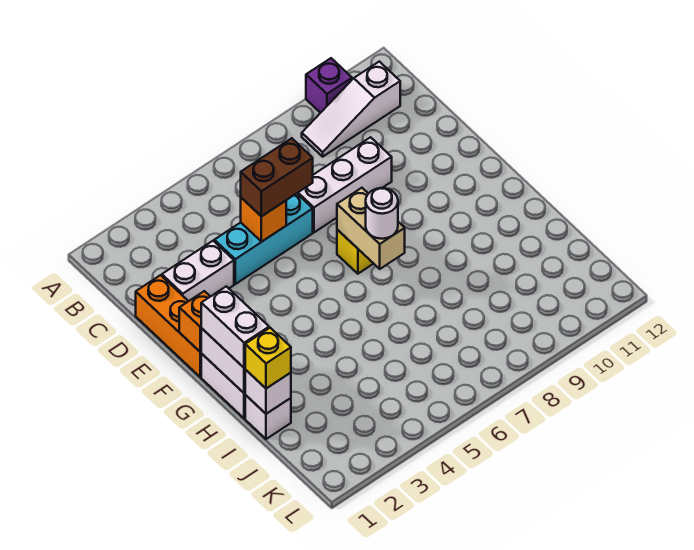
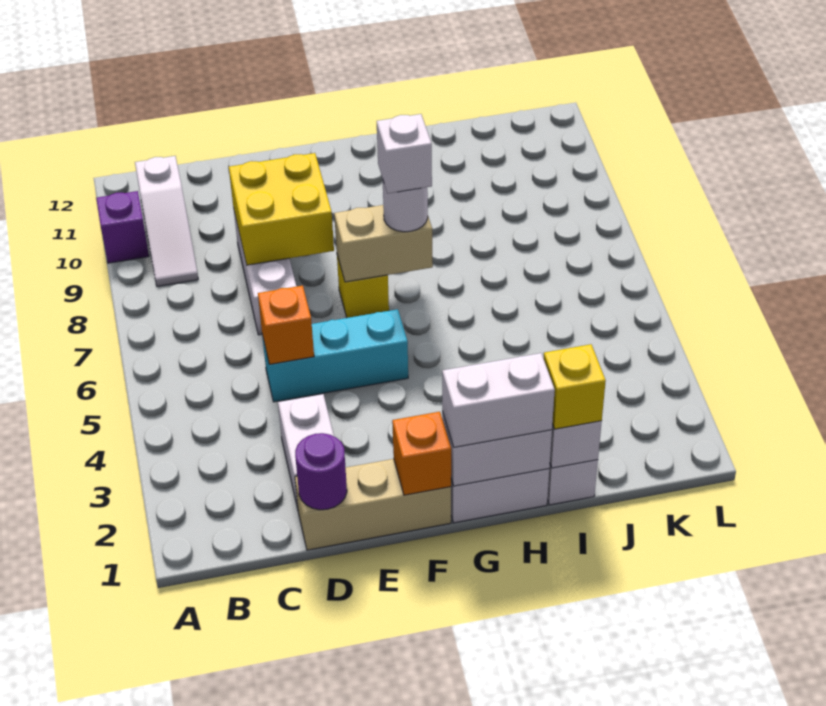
orange brick D1:F1 level 1 -> tan brick D1:F1 level 1
none -> purple round brick D1 level 2
cyan brick D4:D6 level 1 -> cyan brick D5:F5 level 1
brown brick D5:D6 level 3 -> none
none -> yellow brick D8:E9 level 2
none -> white brick G7 level 4

